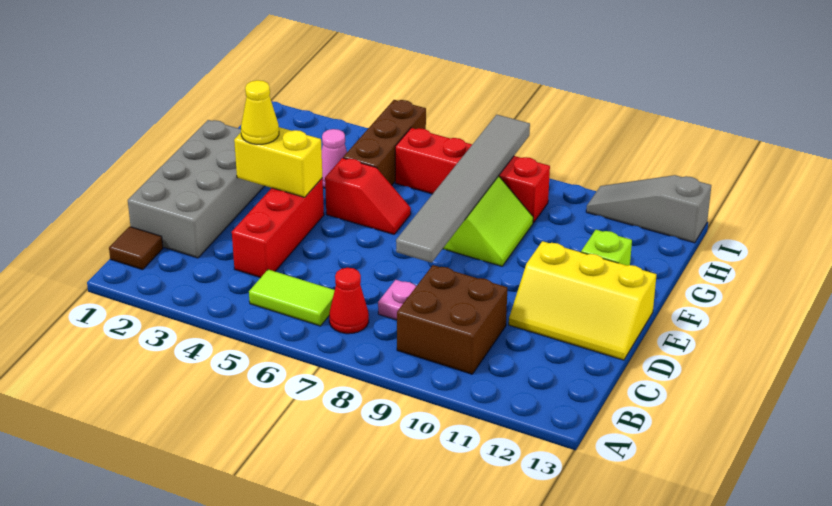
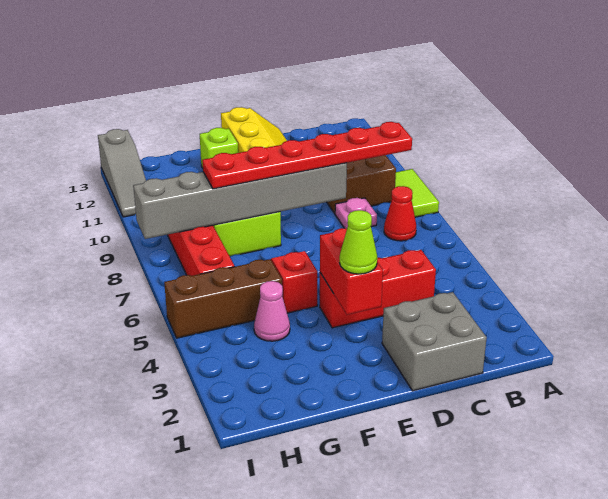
brown tile B1 level 1 -> none
lime tile B5:B6 level 1 -> lime tile A8:A9 level 1
none -> red plate B8:G8 level 3
grey brick C1:F2 level 1 -> grey brick C1:D2 level 1
grey tile D8:I8 level 2 -> grey brick D8:I8 level 2
yellow brick E3:E4 level 2 -> red brick E3:E4 level 2
yellow cone E3 level 3 -> lime cone E3 level 3

